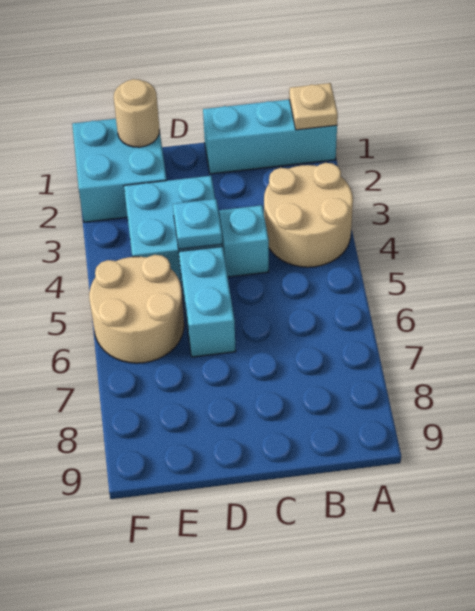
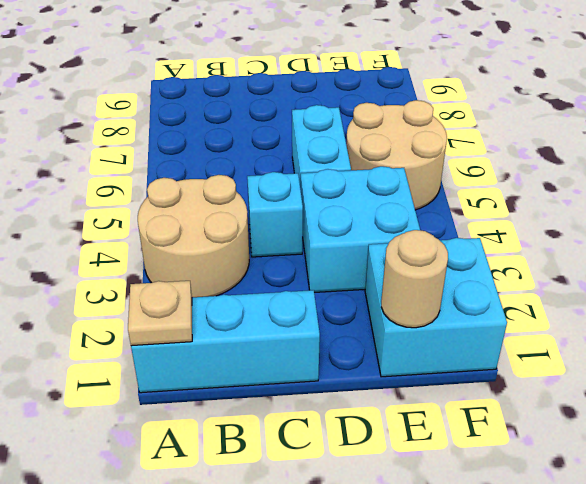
cyan plate D4 level 2 -> none

